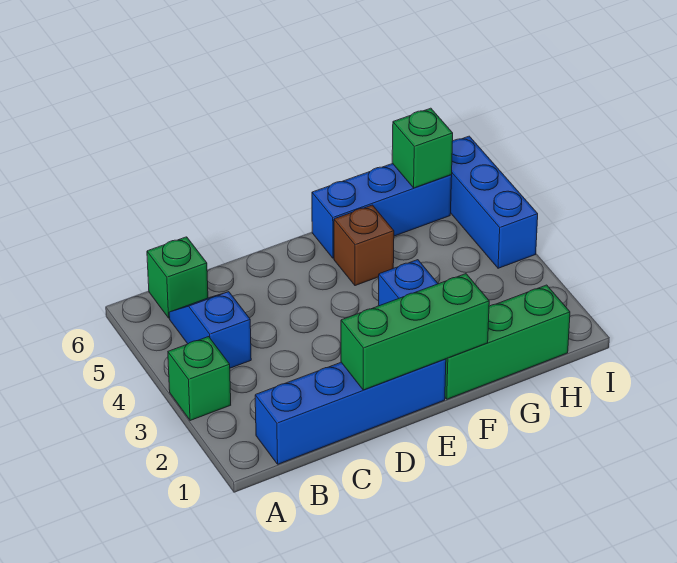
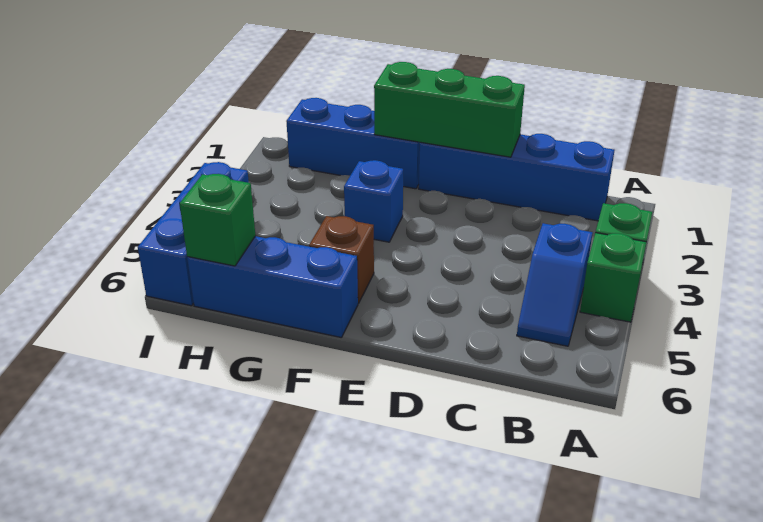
green brick B6 level 1 -> green brick A4 level 1
green brick F1:H1 level 1 -> blue brick F1:H1 level 1

